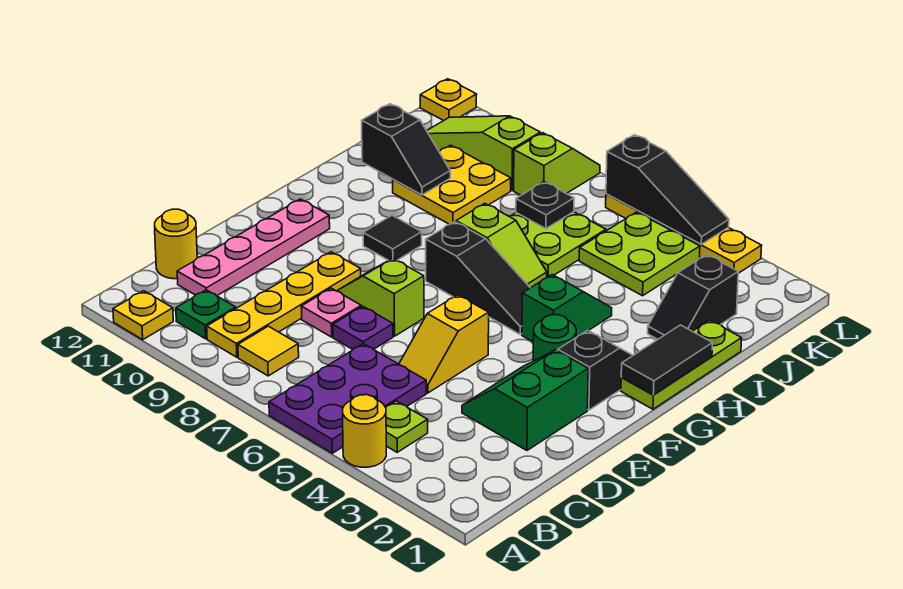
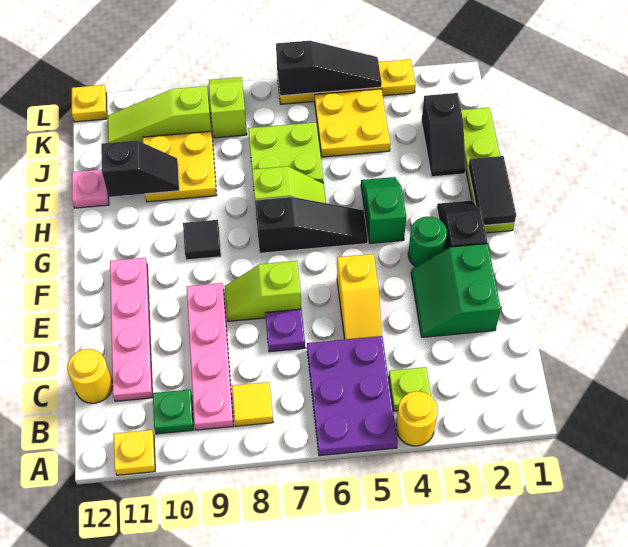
yellow plate B9:E9 level 1 -> pink plate B9:E9 level 1
pink plate D8 level 1 -> pink plate I12 level 1
lime plate G1:I1 level 1 -> lime plate G1:J1 level 1
lime plate J4:K5 level 1 -> yellow plate J4:K5 level 1
black plate J7 level 2 -> none

